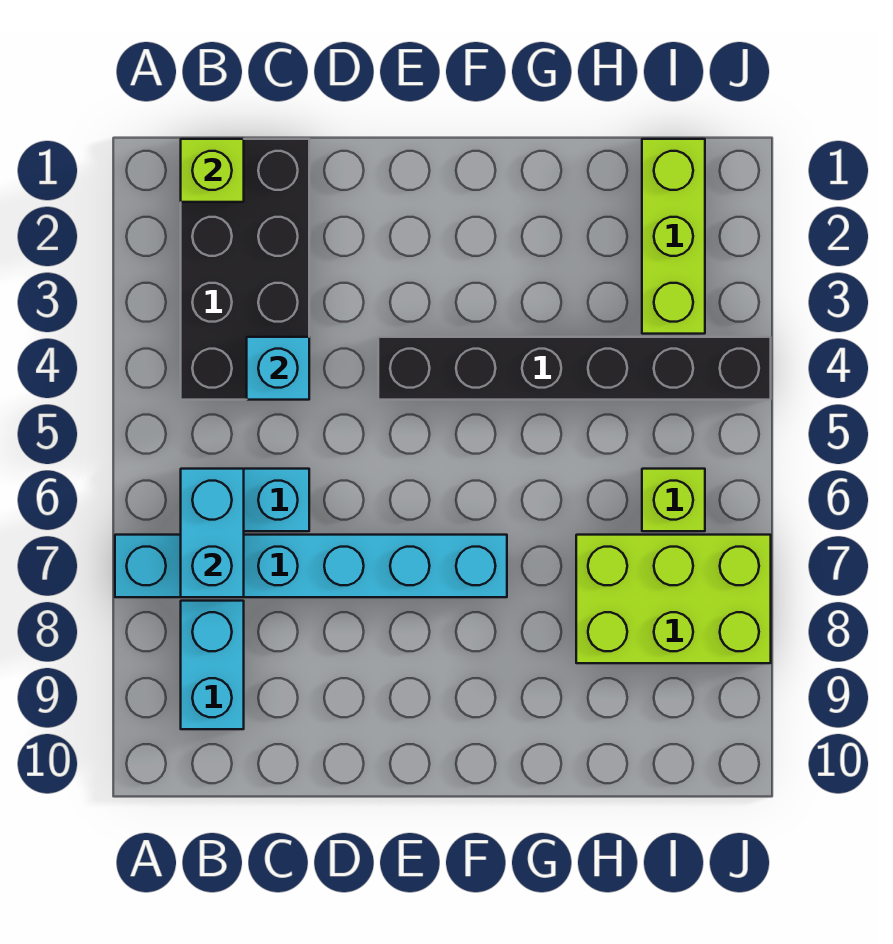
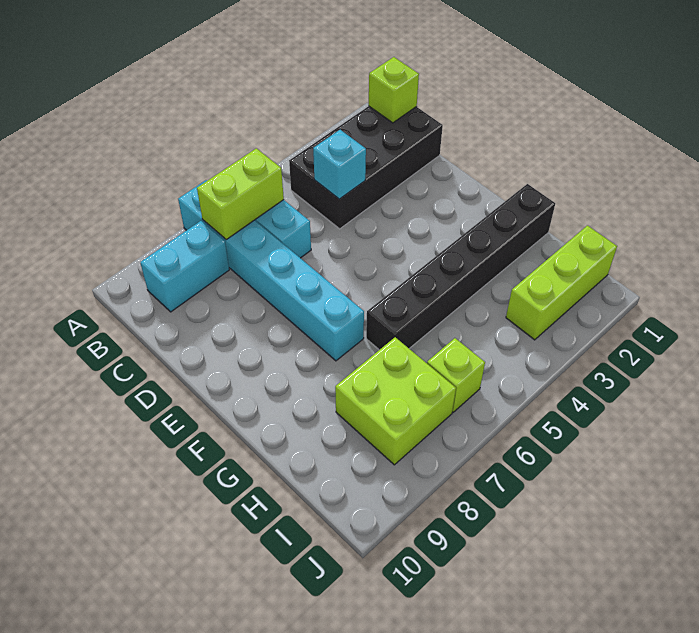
cyan brick B6:B7 level 2 -> lime brick B6:B7 level 2
black brick E4:J4 level 1 -> black brick G1:G6 level 1
lime brick H7:J8 level 1 -> lime brick H7:I8 level 1

